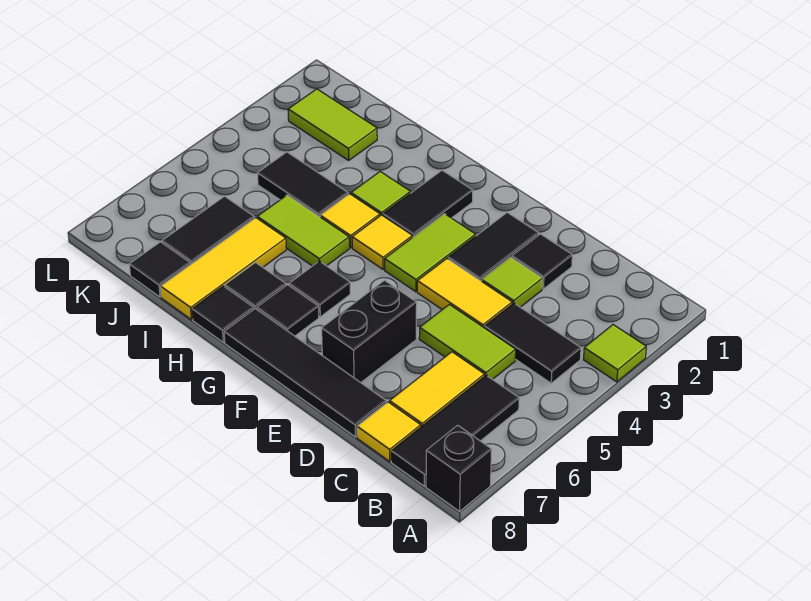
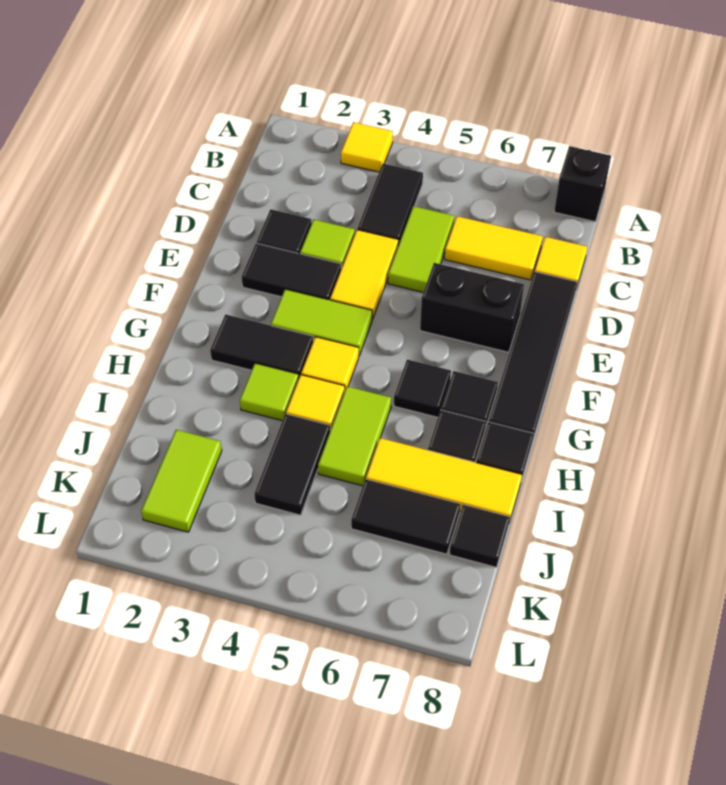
lime tile A3 level 1 -> yellow tile A3 level 1
black tile B6:B8 level 1 -> none

